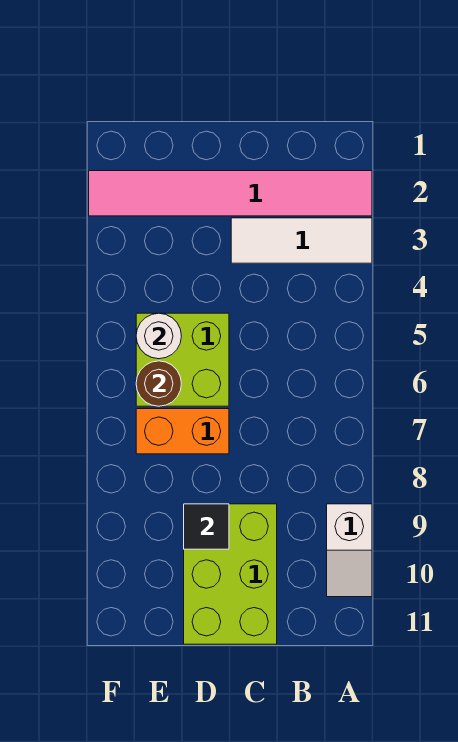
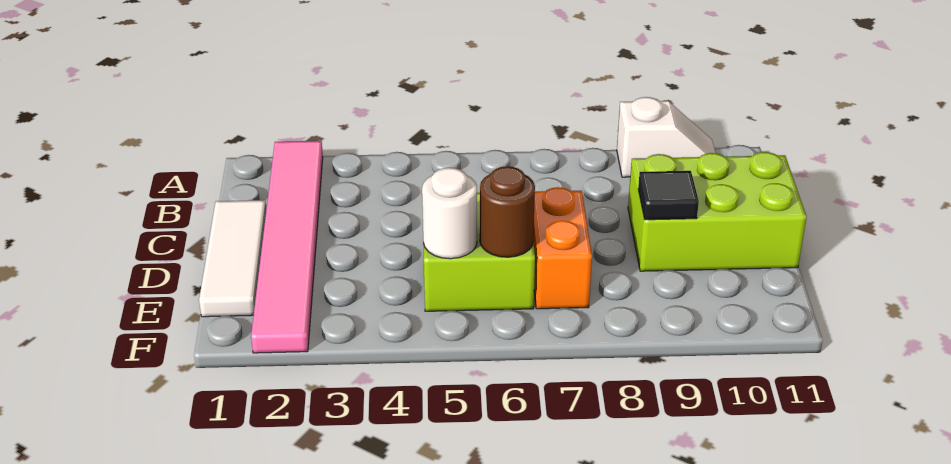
white tile A3:C3 level 1 -> white tile C1:E1 level 1

